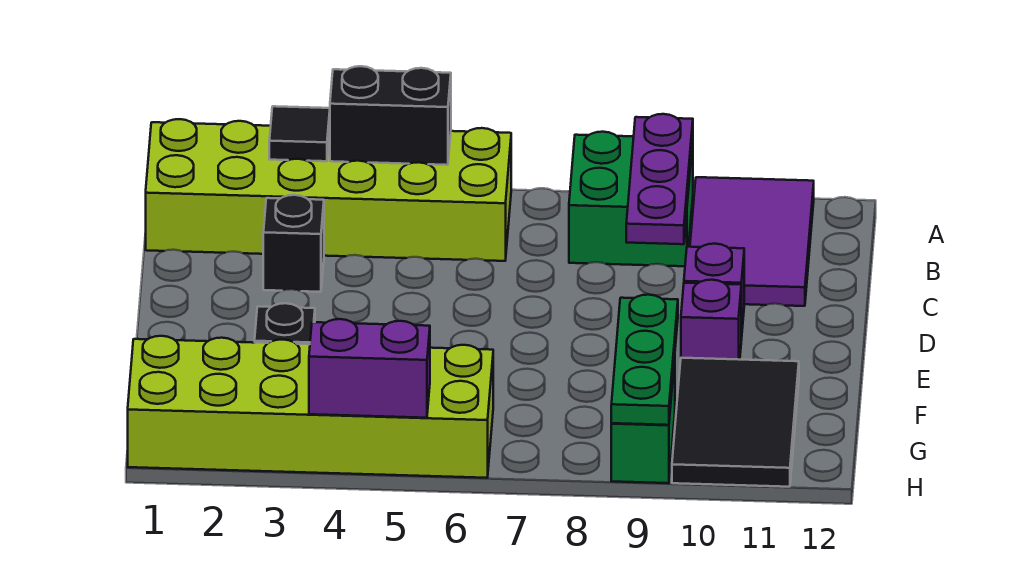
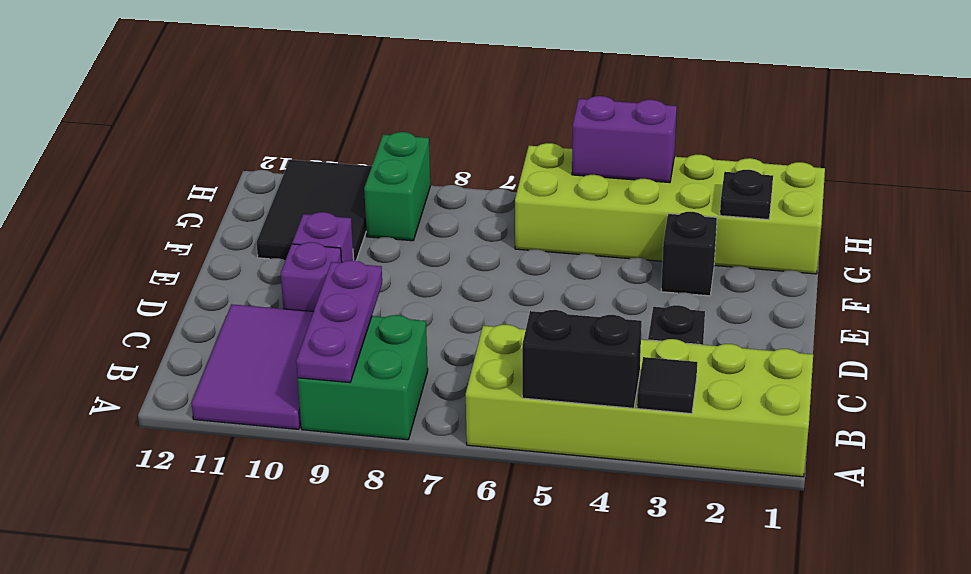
green plate F9:H9 level 2 -> none
none -> black plate G2 level 2

